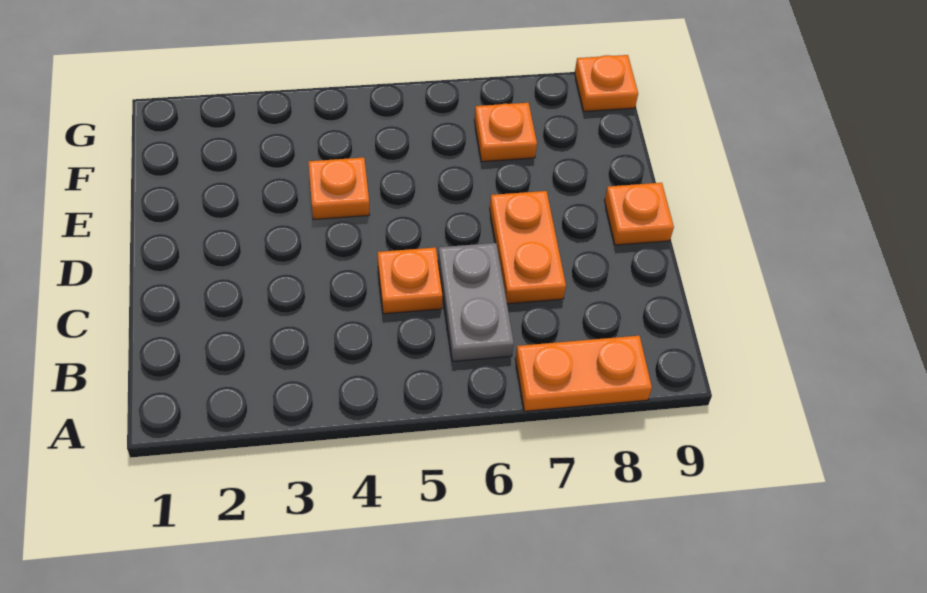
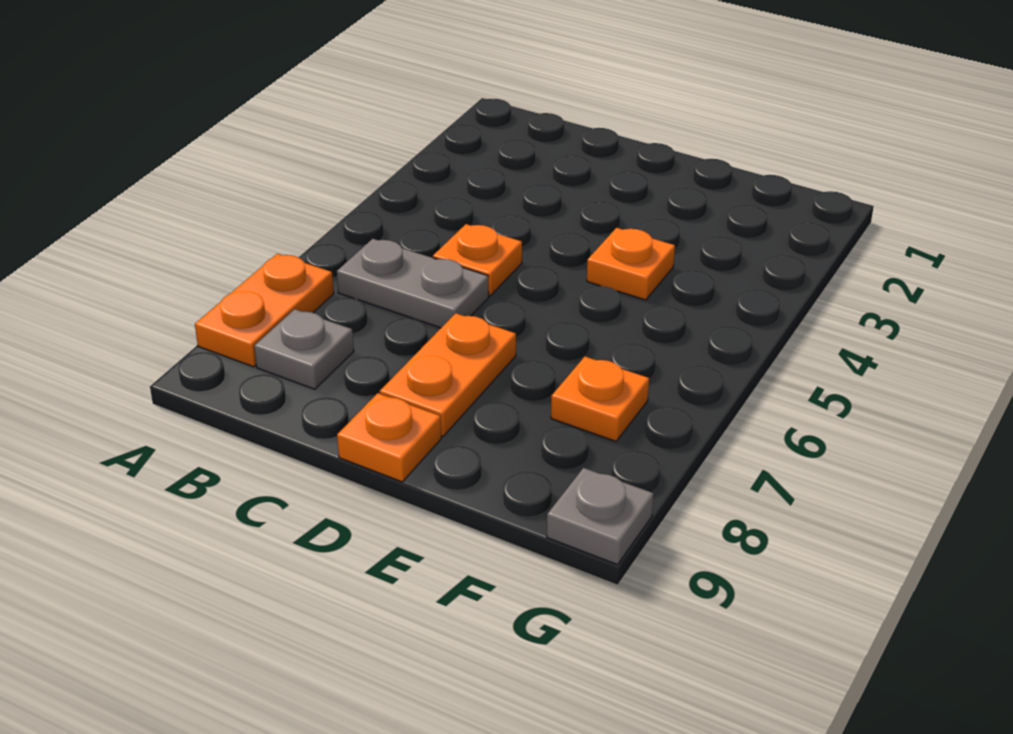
none -> grey plate B8 level 1
orange plate C7:D7 level 1 -> orange plate D7:D8 level 1
orange plate G9 level 1 -> grey plate G9 level 1

